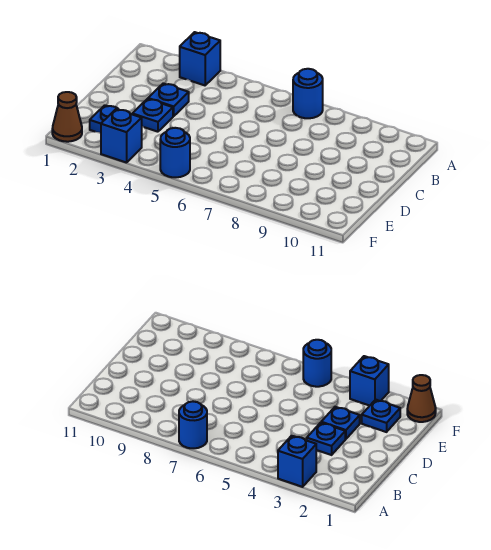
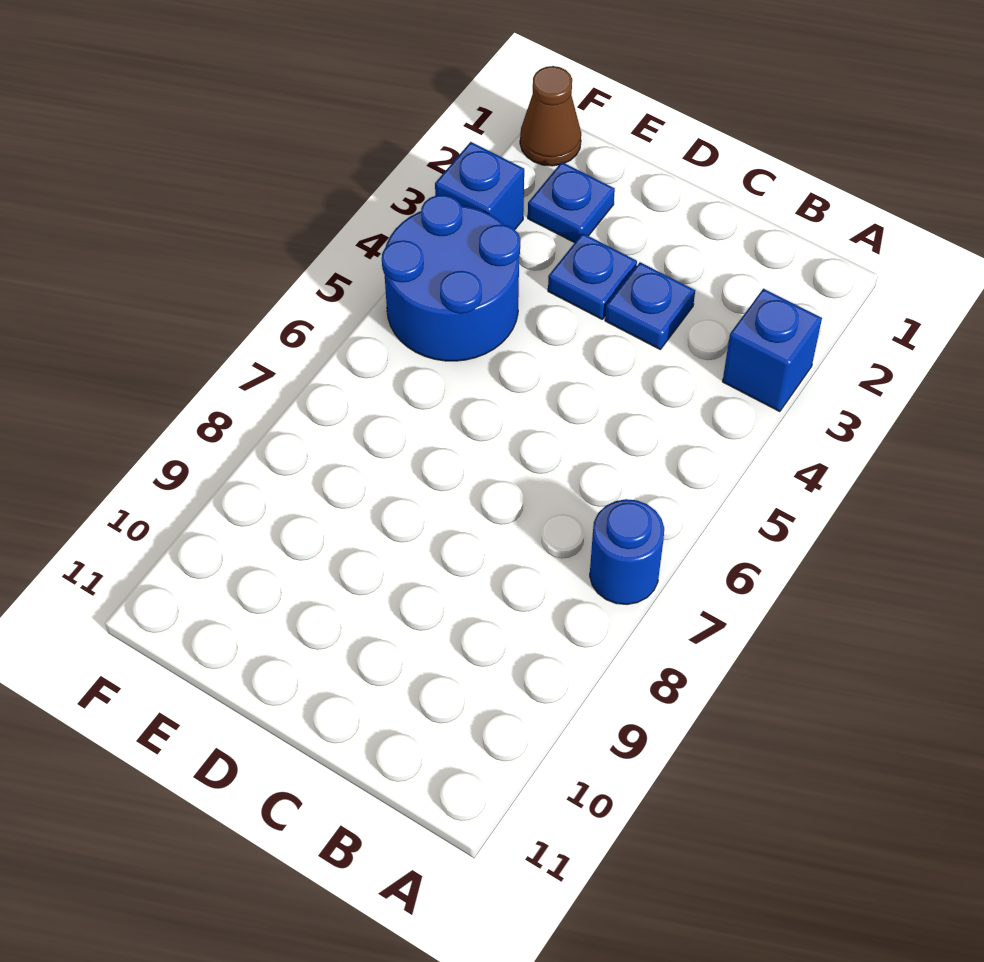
blue round brick F5 level 1 -> blue round brick E4:F5 level 1

